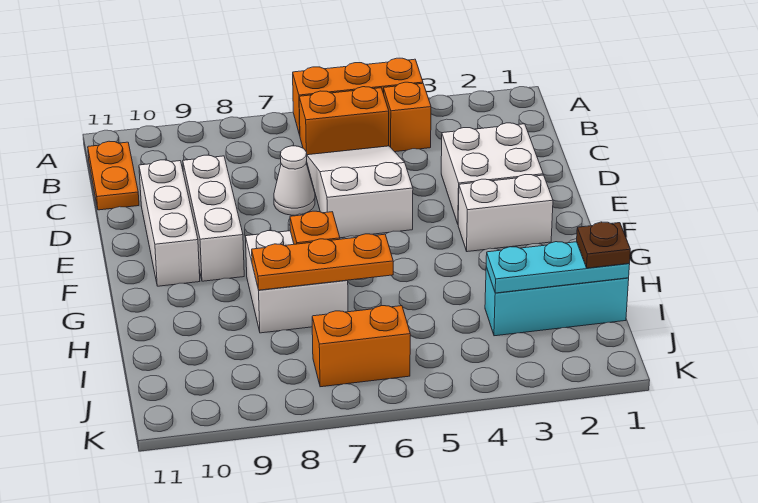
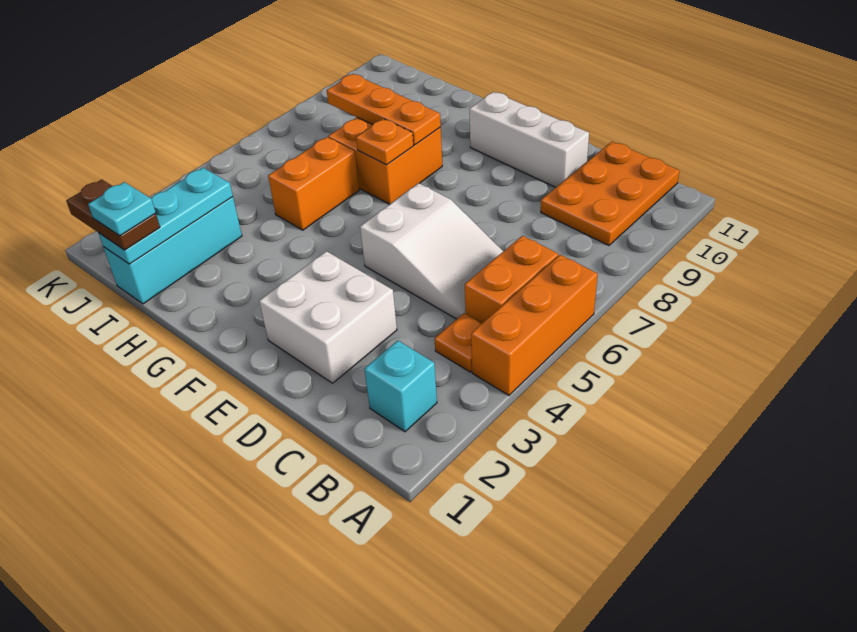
none -> cyan brick B2 level 1
orange brick B4 level 1 -> orange plate B4 level 1
orange plate B11:C11 level 1 -> orange plate B9:C11 level 1
white cone D7 level 1 -> none
white brick D9:F9 level 1 -> none
white brick F2:F3 level 1 -> none
white brick G7:H8 level 1 -> orange brick G7:H8 level 1
orange plate H6:H8 level 2 -> orange plate G8:I8 level 2
brown plate I1 level 3 -> brown plate I1:J1 level 3
none -> cyan plate I1 level 4
orange brick J6:J7 level 1 -> orange brick H5:H6 level 1

